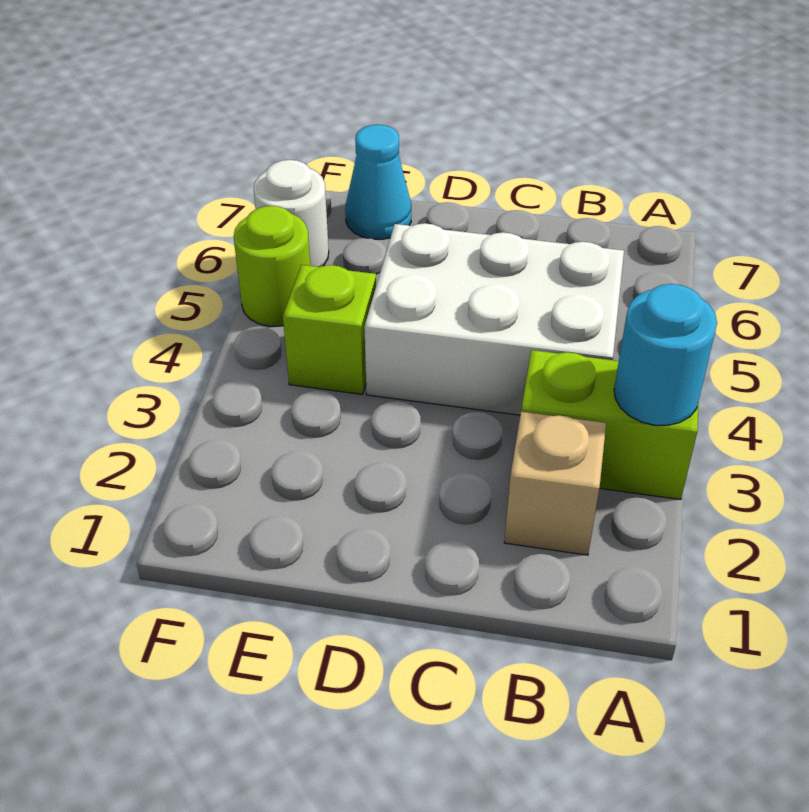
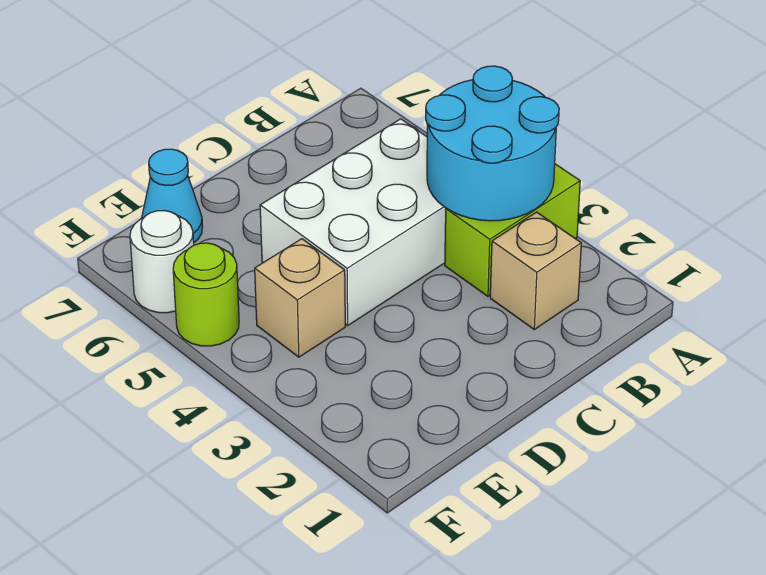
cyan round brick A3 level 2 -> cyan round brick A3:B4 level 2
lime brick E4 level 1 -> tan brick E4 level 1

